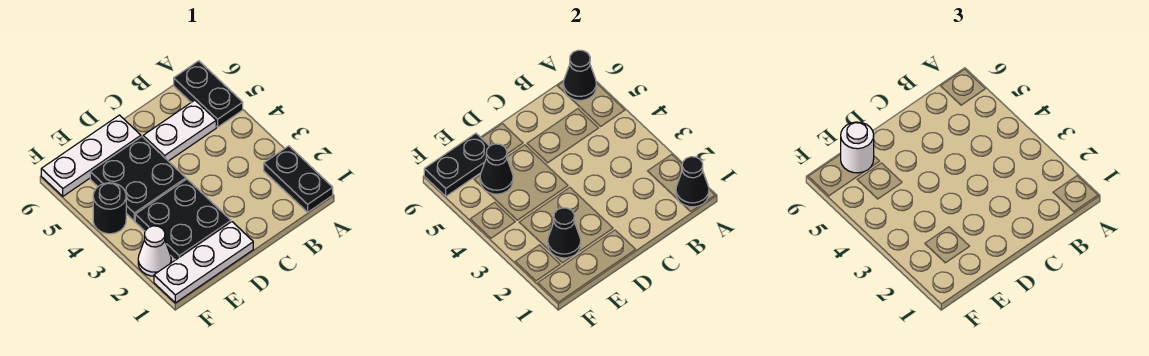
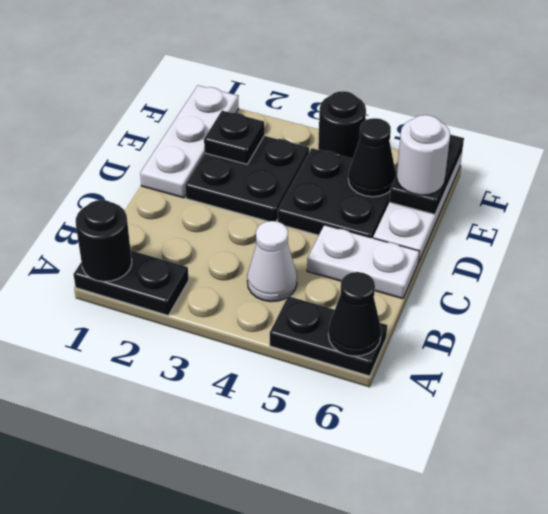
black cone A1 level 2 -> black round brick A1 level 2
white plate B5:C5 level 1 -> white plate C5:C6 level 1
black cone E2 level 2 -> black plate E2 level 2
white cone F2 level 1 -> white cone B4 level 1

